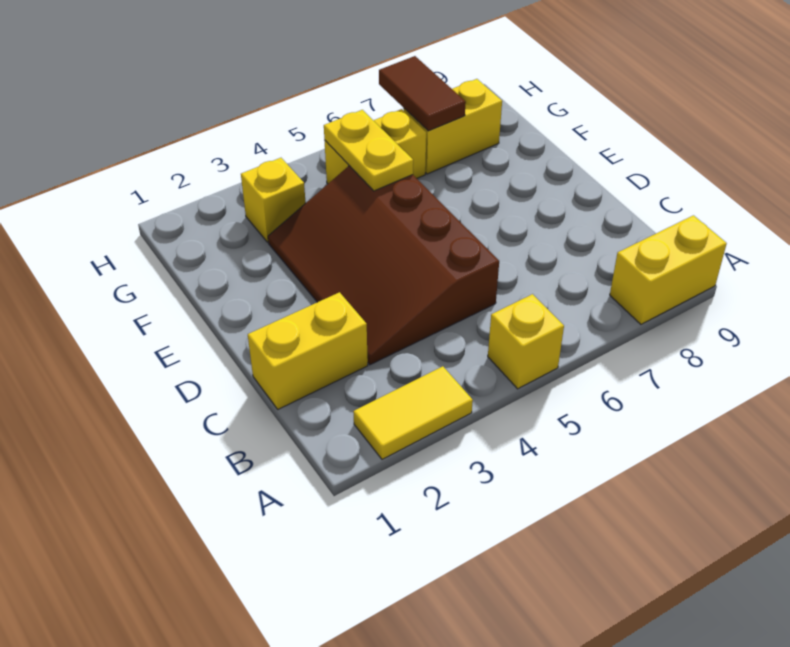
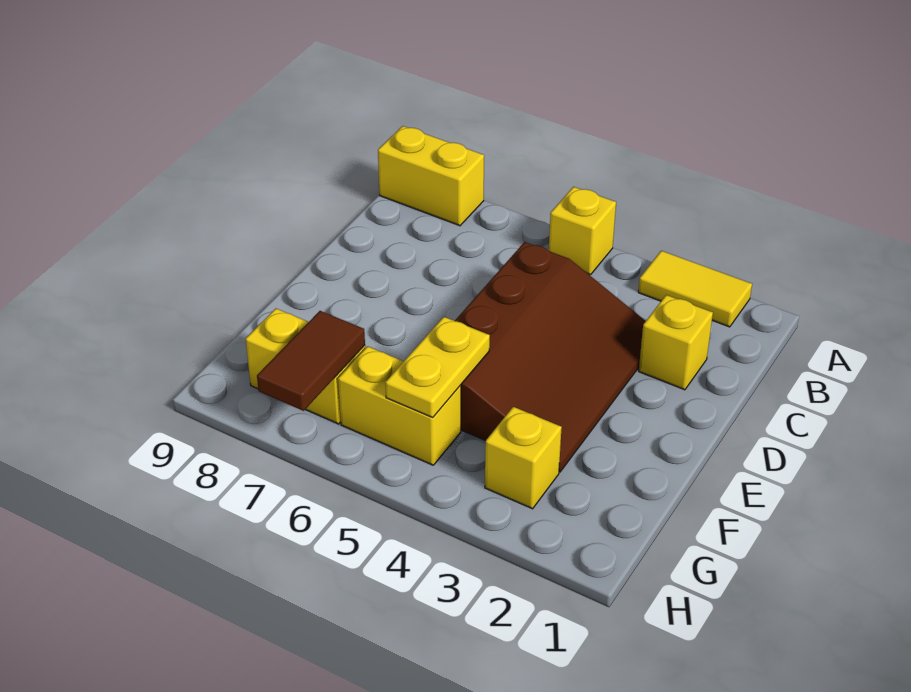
yellow brick C1:C2 level 1 -> yellow brick C2 level 1

